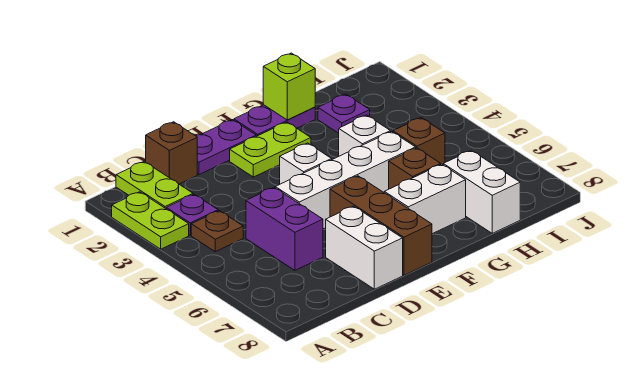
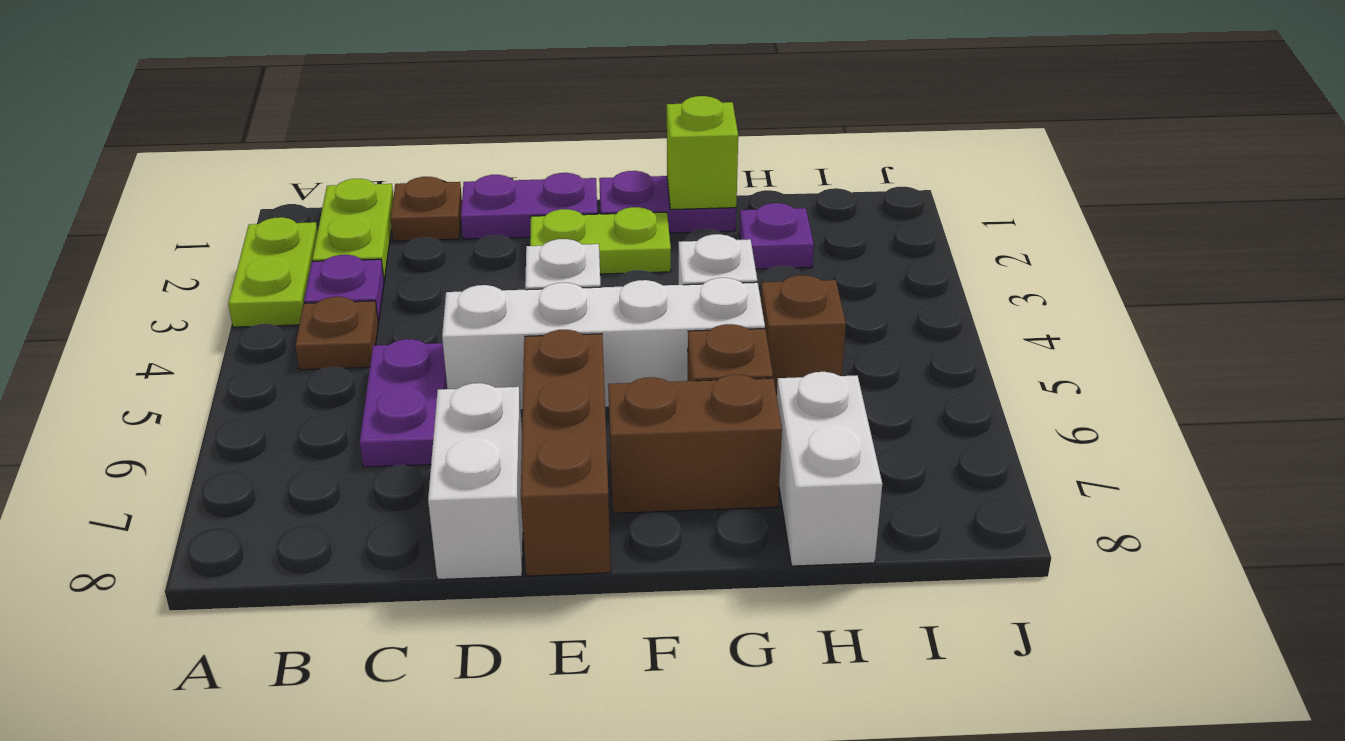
brown brick C1 level 1 -> brown plate C1 level 1
purple brick C5:C6 level 1 -> purple plate C5:C6 level 1
white brick F7:G7 level 1 -> brown brick F7:G7 level 1

